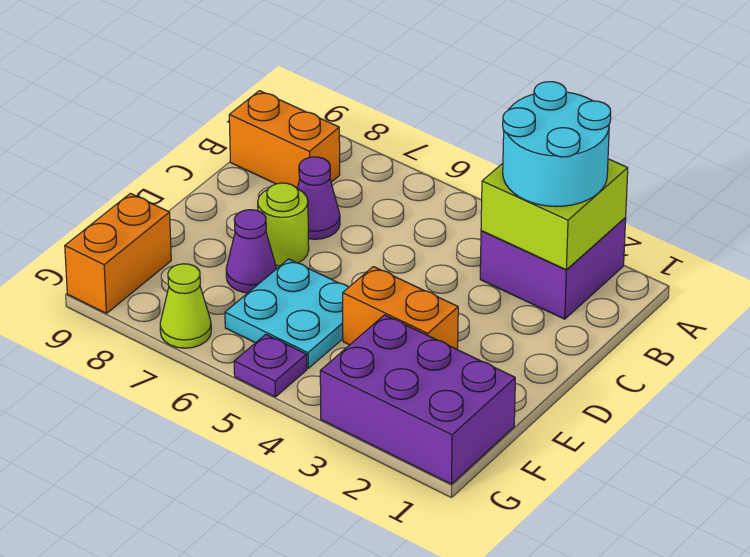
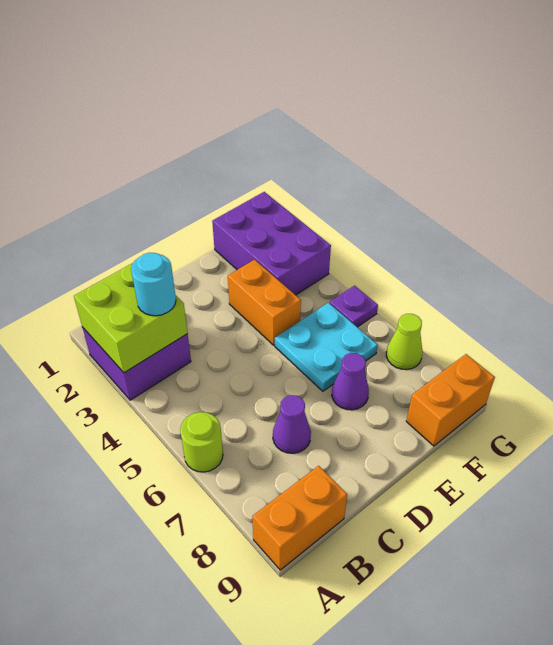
cyan round brick A2:B3 level 3 -> cyan round brick B3 level 3
orange brick B8:B9 level 1 -> orange brick A9:B9 level 1
lime round brick D7 level 1 -> lime round brick A6 level 1

